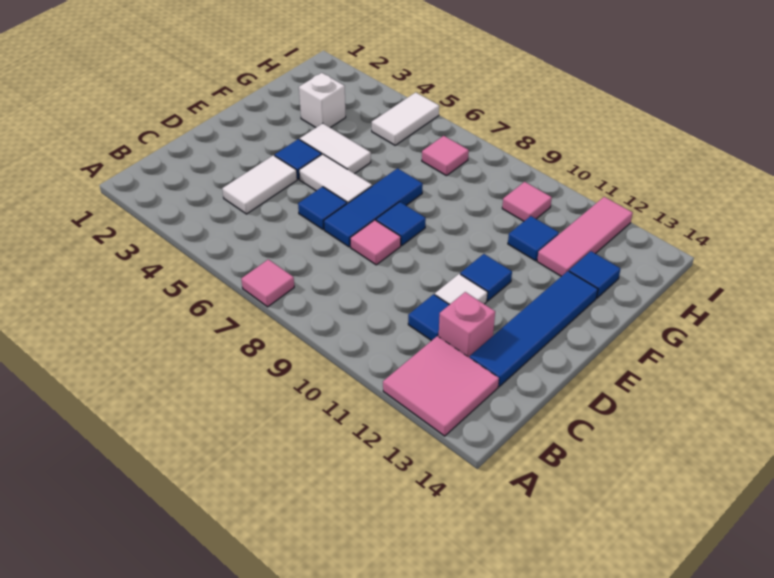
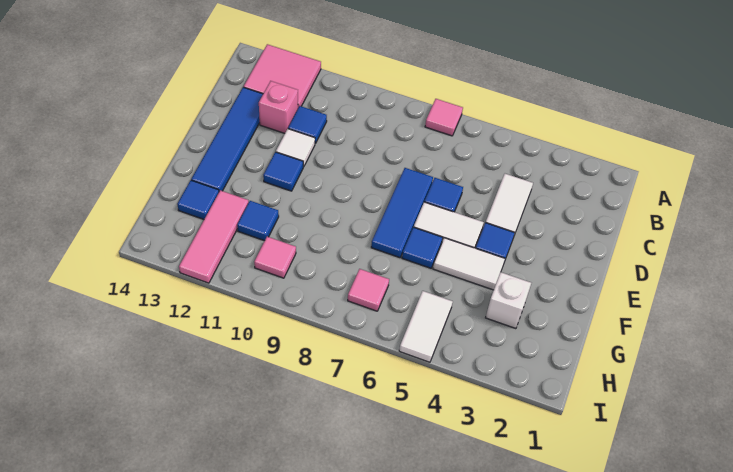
pink tile D8 level 1 -> none
blue tile E8 level 1 -> blue tile F6 level 1

